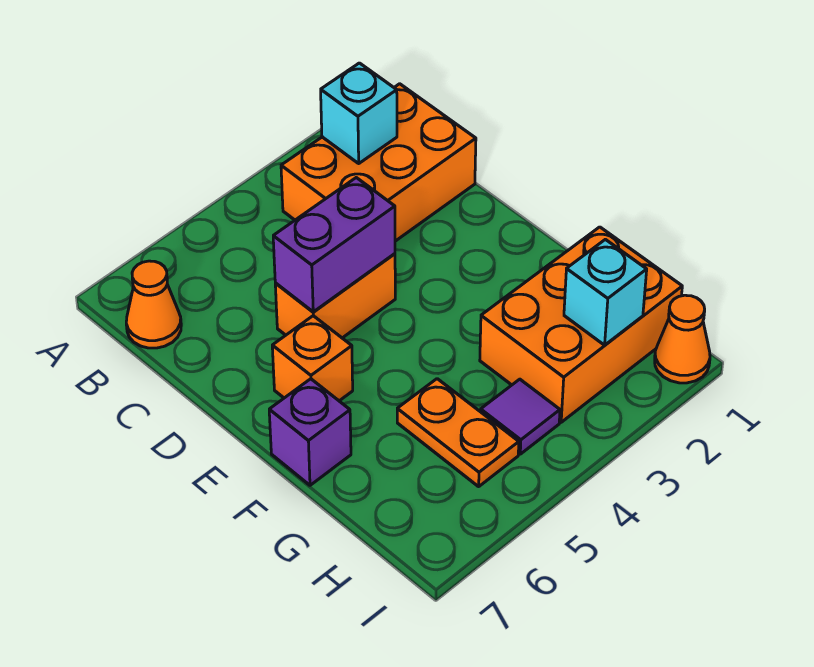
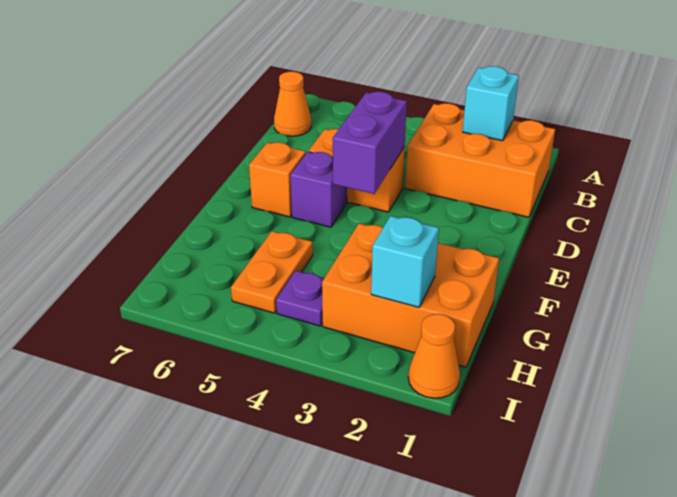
purple brick D4:D5 level 2 -> purple brick D4:E4 level 2
purple brick F7 level 1 -> purple brick E5 level 1
purple tile H4 level 1 -> purple plate H4 level 1

